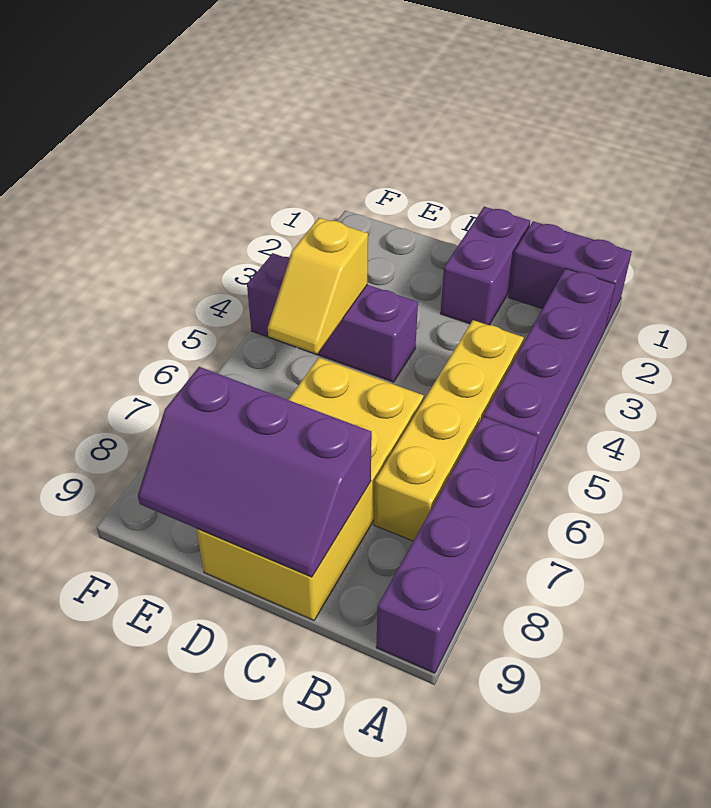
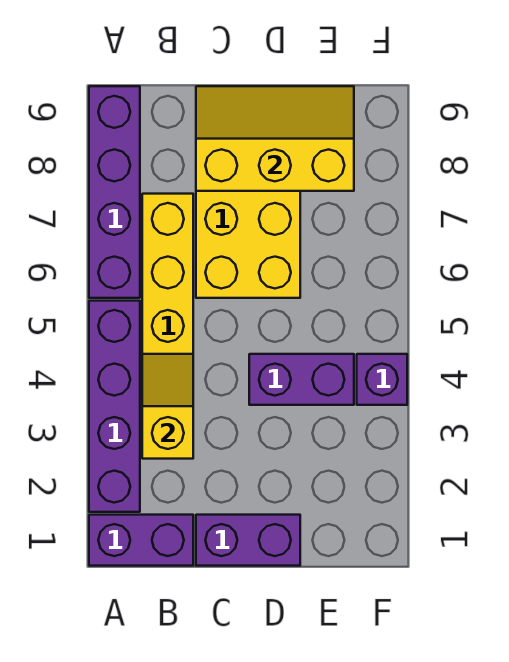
purple brick C1:C2 level 1 -> purple brick C1:D1 level 1
purple slope C8:E9 level 2 top 8 -> yellow slope C8:E9 level 2 top 8
yellow slope E4:E5 level 2 top 4 -> yellow slope B3:B4 level 2 top 3

